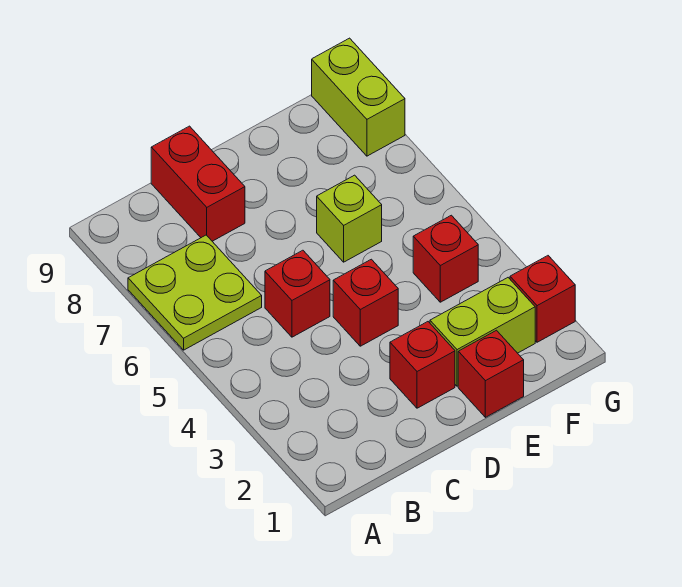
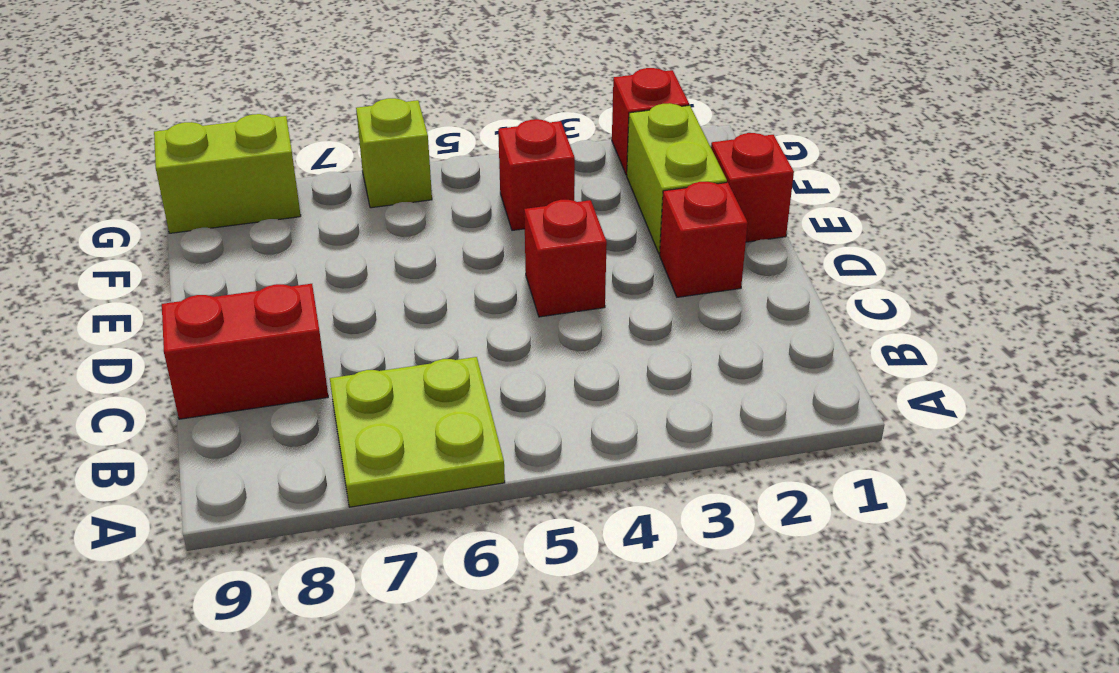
red brick C5 level 1 -> none
lime brick E6 level 1 -> lime brick G6 level 1

